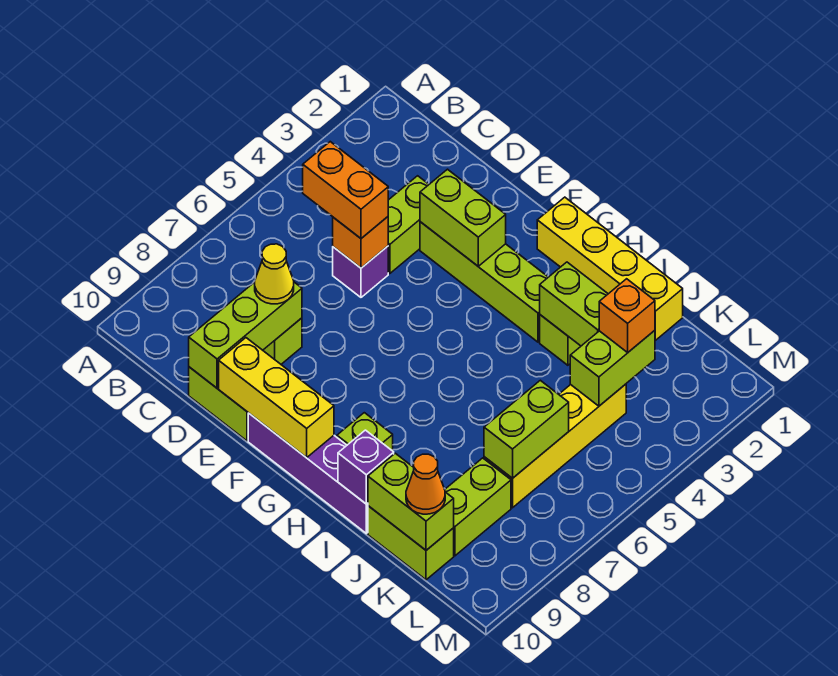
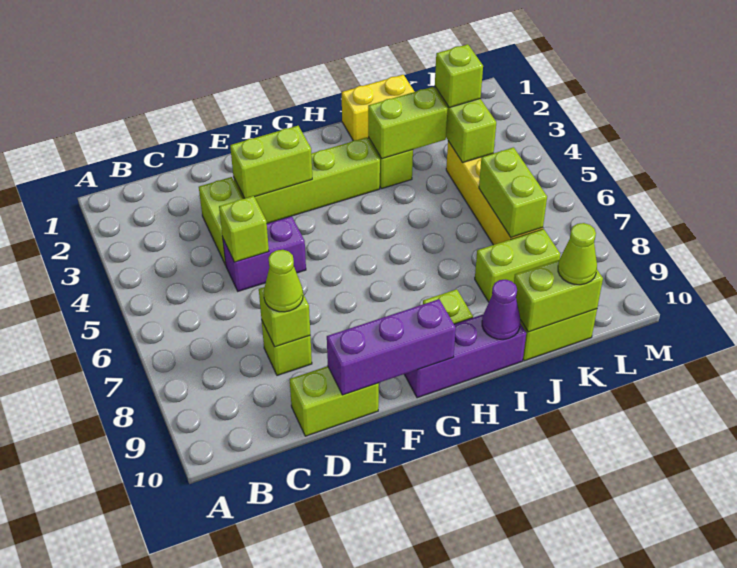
orange brick C5:D5 level 3 -> none
purple brick D5 level 1 -> purple brick D5:E5 level 1
orange brick D5 level 2 -> lime brick D5 level 2
lime brick D8:D10 level 2 -> lime brick D8 level 2
yellow cone D8 level 3 -> lime cone D8 level 3
yellow brick E10:G10 level 2 -> purple brick E10:G10 level 2
purple brick F10:I10 level 1 -> purple brick G10:I10 level 1
yellow brick G1:J1 level 1 -> yellow brick I1:J1 level 1
purple brick I10 level 2 -> purple cone I10 level 2
orange brick K3 level 3 -> lime brick K3 level 3
lime brick K8:K9 level 1 -> lime brick J8:K8 level 1
orange cone K10 level 3 -> lime cone K10 level 3

